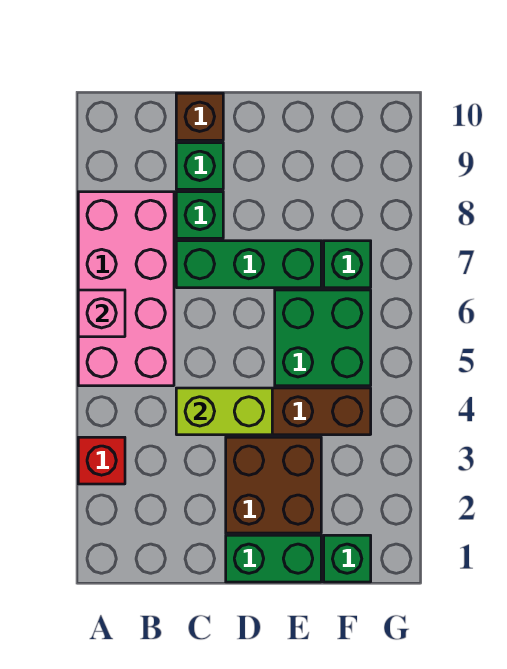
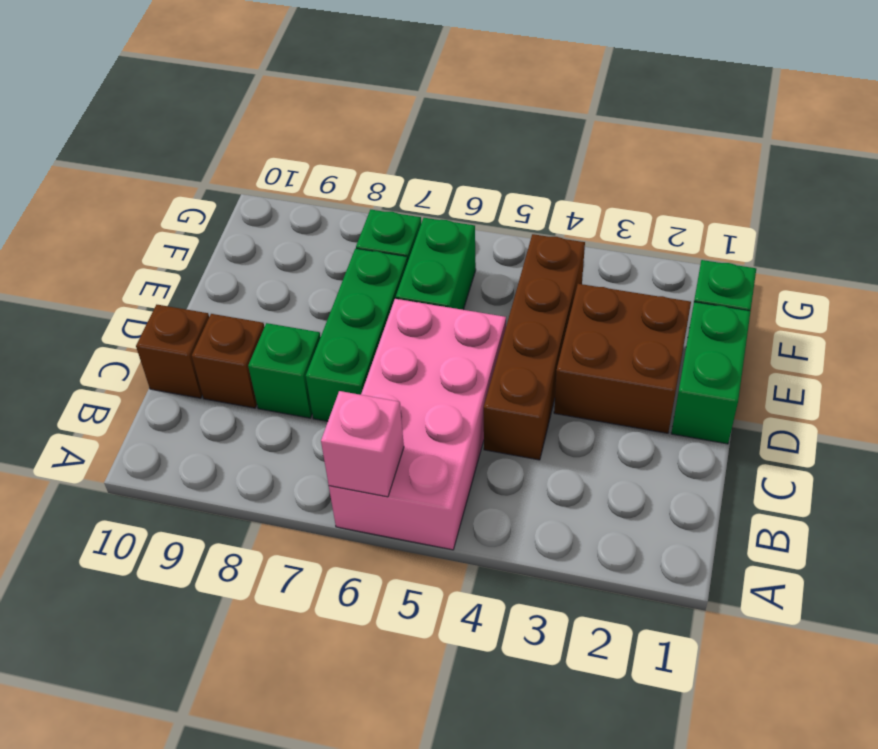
red brick A3 level 1 -> none
pink brick A5:B8 level 1 -> pink brick A5:D6 level 1
lime brick C4:D4 level 2 -> none
green brick C9 level 1 -> brown brick C9 level 1
green brick E5:F6 level 1 -> green brick E6:F6 level 1

